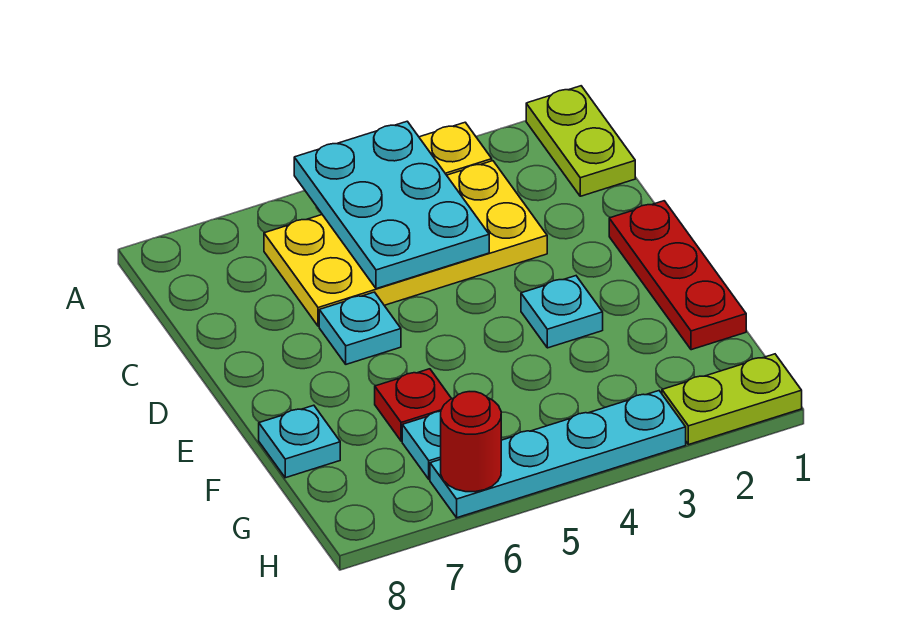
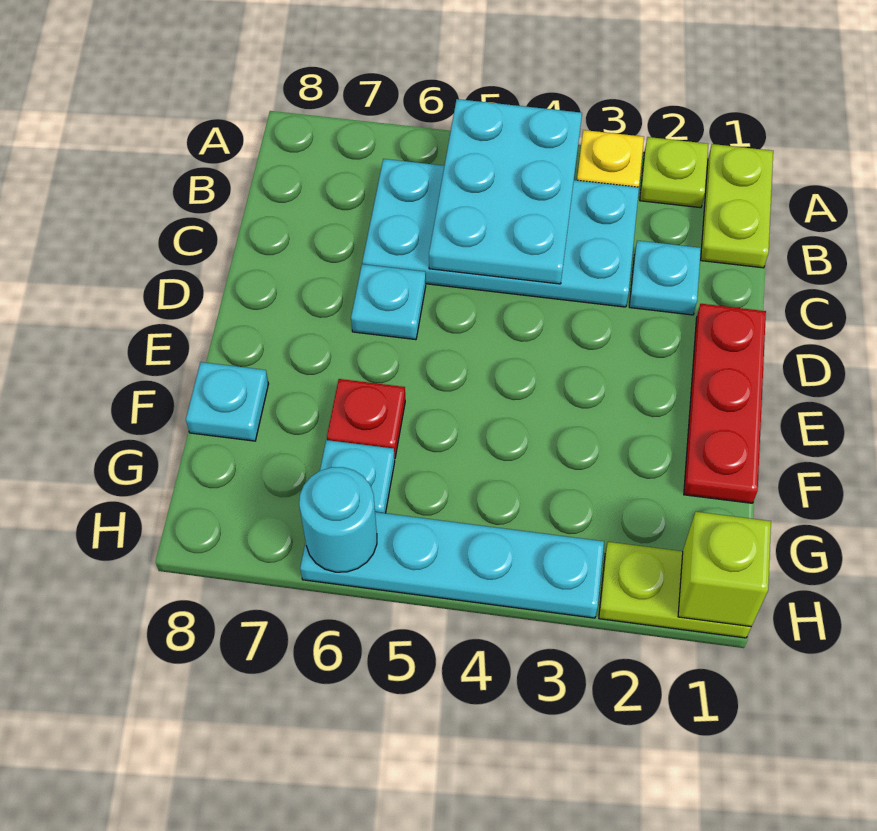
none -> lime plate A2 level 1
yellow plate B3:C6 level 1 -> cyan plate B3:C6 level 1
cyan plate E3 level 1 -> cyan plate C2 level 1
none -> lime brick H1 level 2
red round brick H6 level 2 -> cyan round brick H6 level 2

